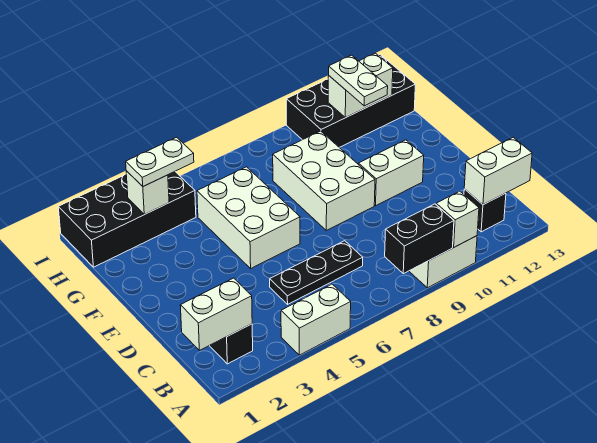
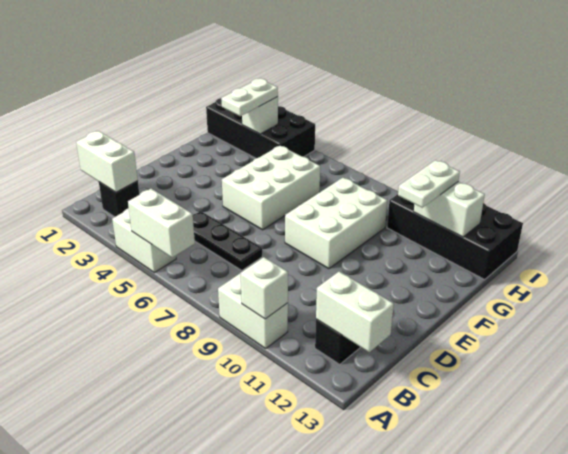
black brick A8:A9 level 2 -> none
white brick E10:E11 level 1 -> white brick A5:A6 level 2
white plate H3:H4 level 3 -> white plate G3:H3 level 3

